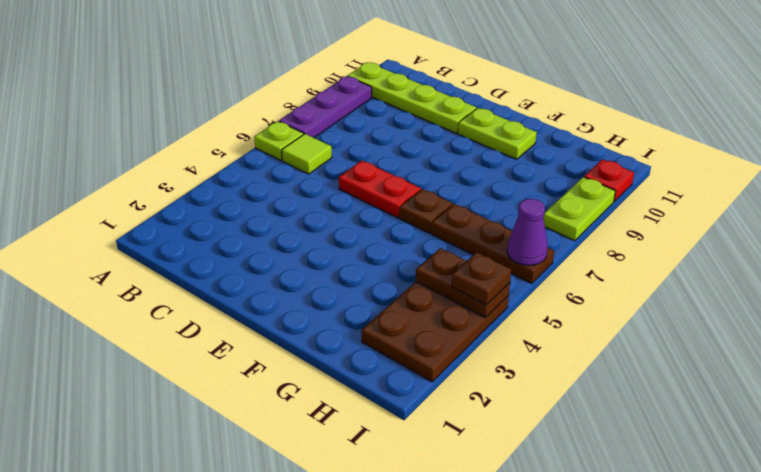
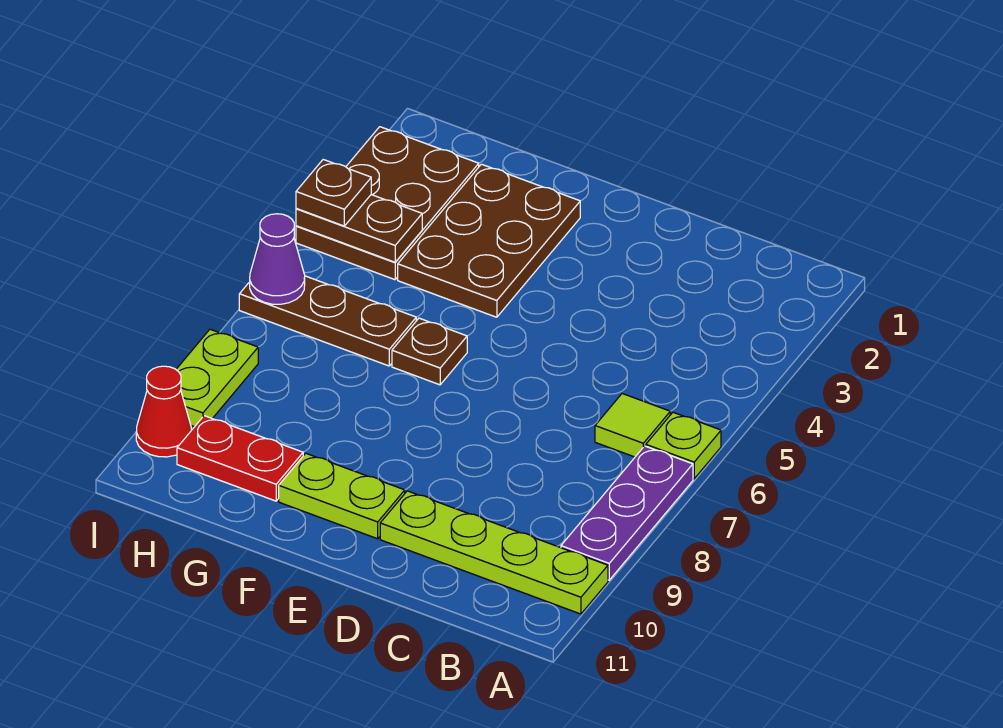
red plate D6:E6 level 1 -> red plate G10:H10 level 1
none -> brown plate F2:G4 level 1
red plate I10 level 1 -> red cone I10 level 1

